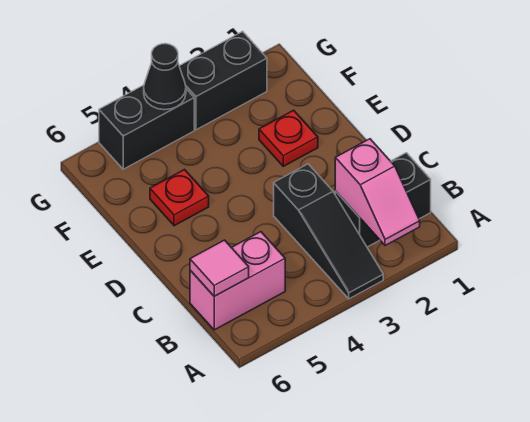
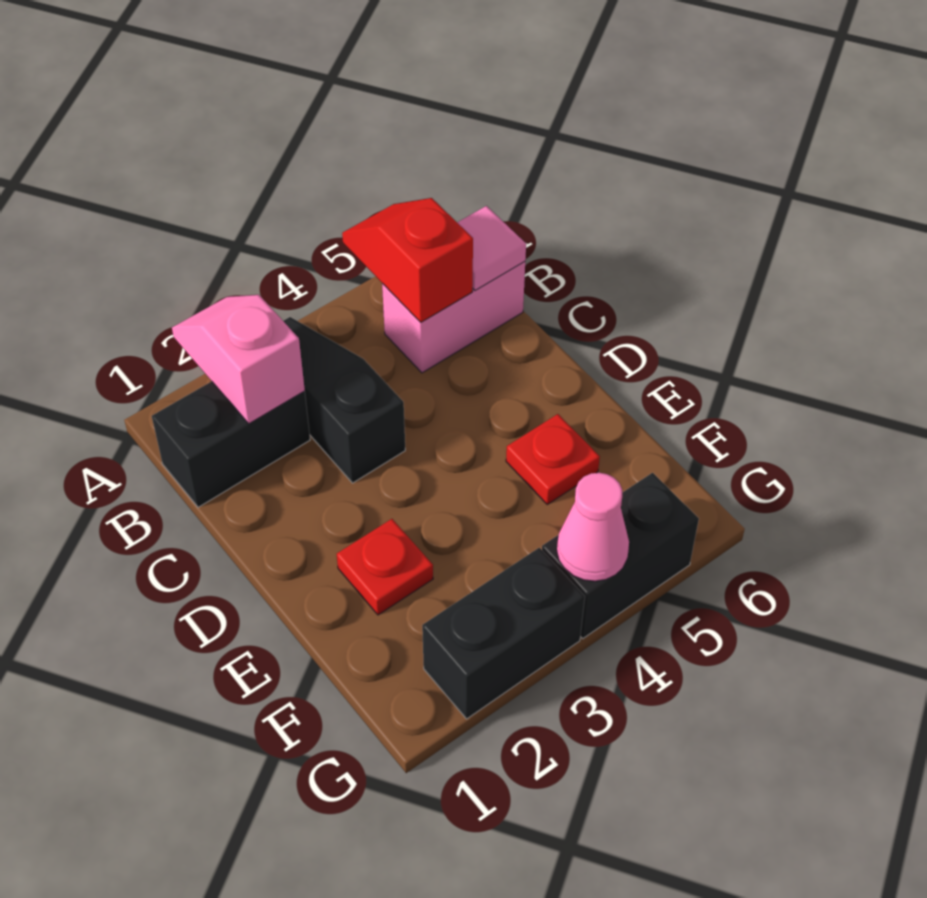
none -> red slope A5:B5 level 2 top B
black cone G4 level 2 -> pink cone G4 level 2

